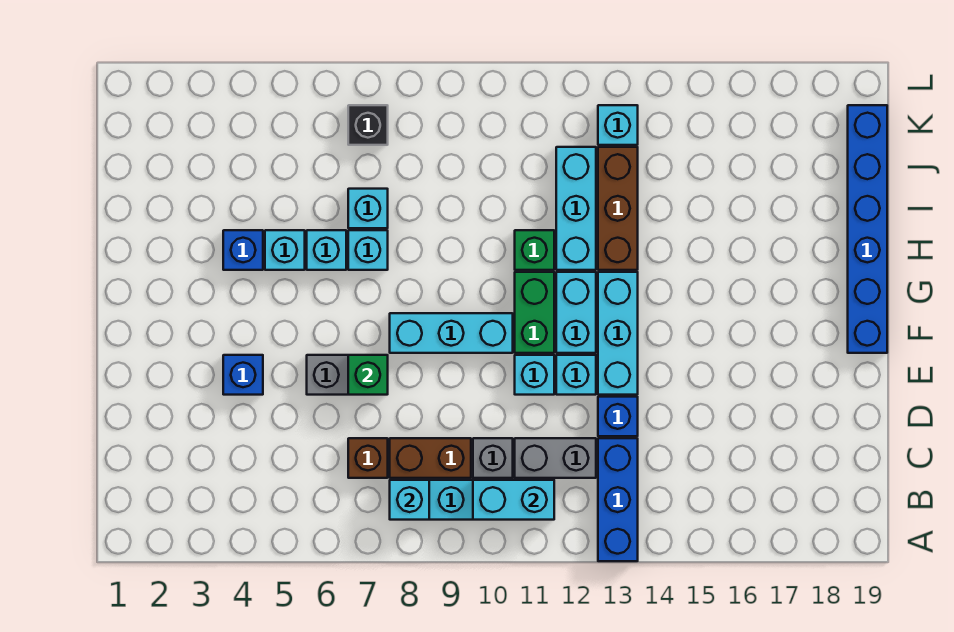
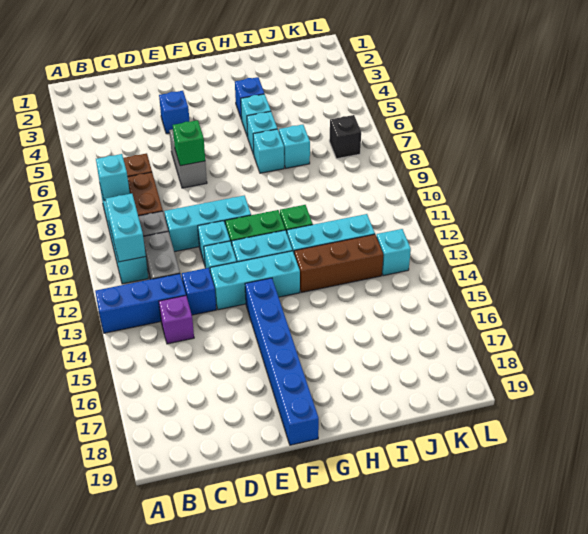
none -> purple brick C14 level 1
cyan brick F8:F10 level 1 -> cyan brick D10:F10 level 1
blue brick F19:K19 level 1 -> blue brick F14:F19 level 1

